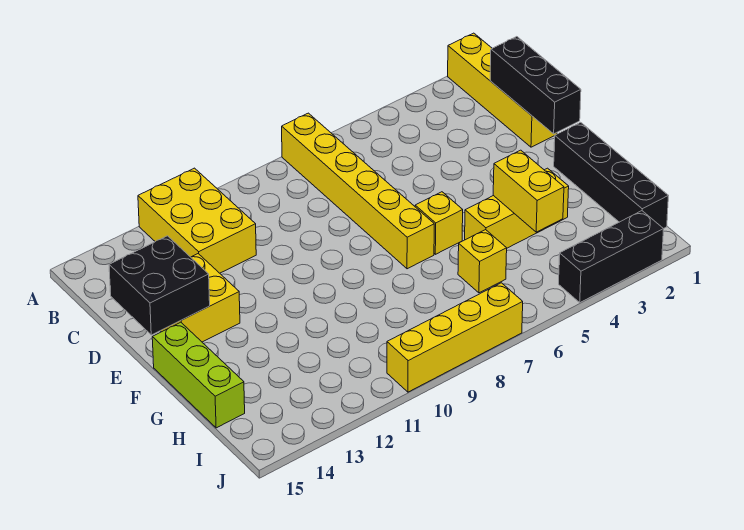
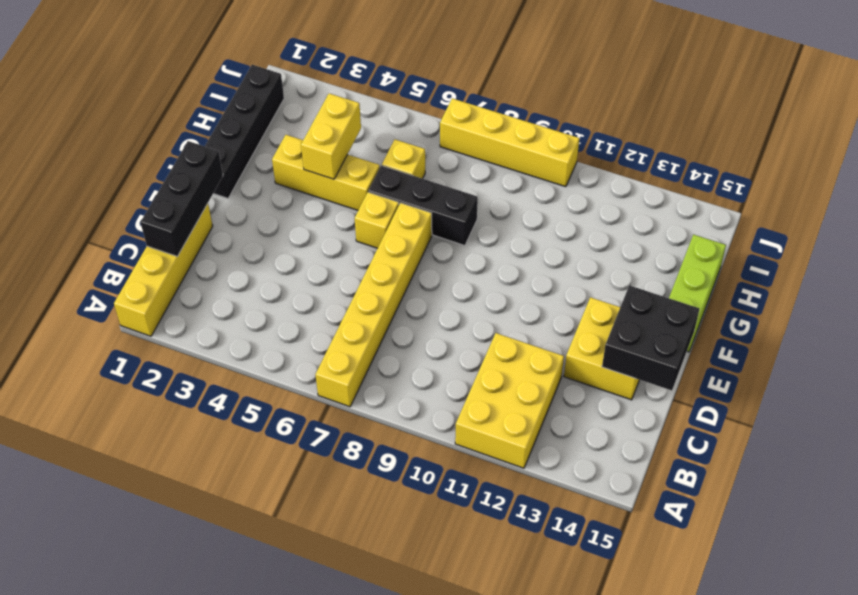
black brick J2:J4 level 1 -> black brick G6:G8 level 1

